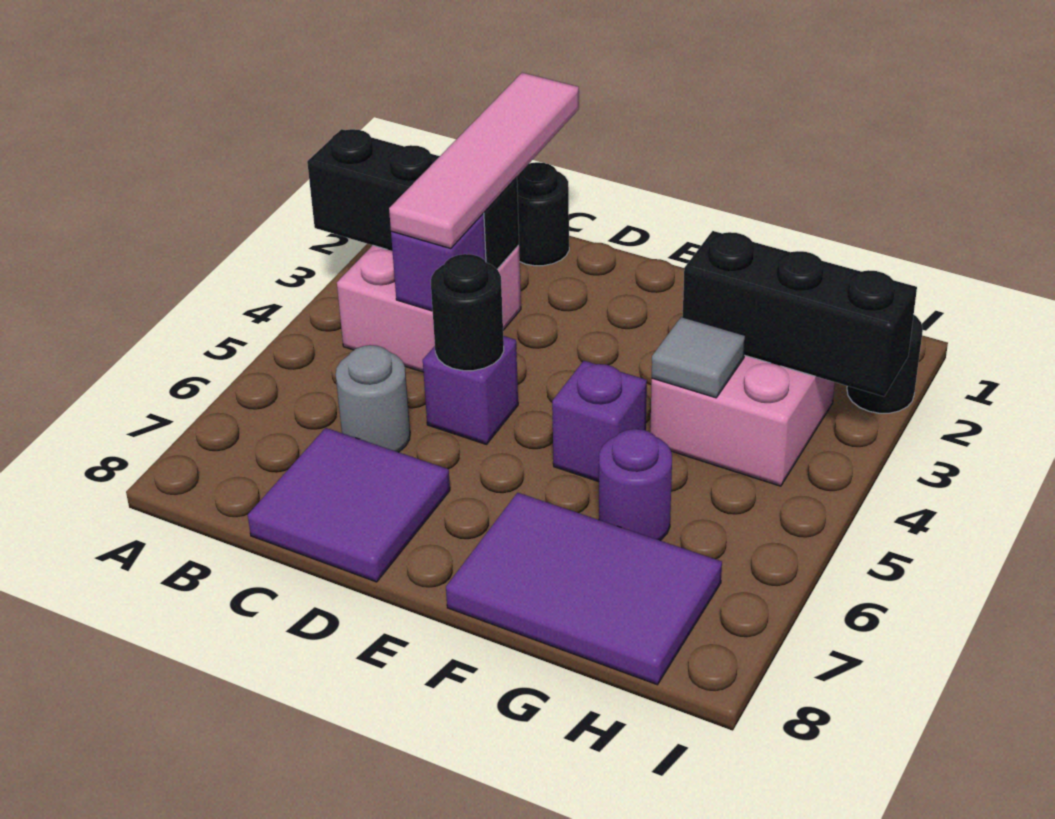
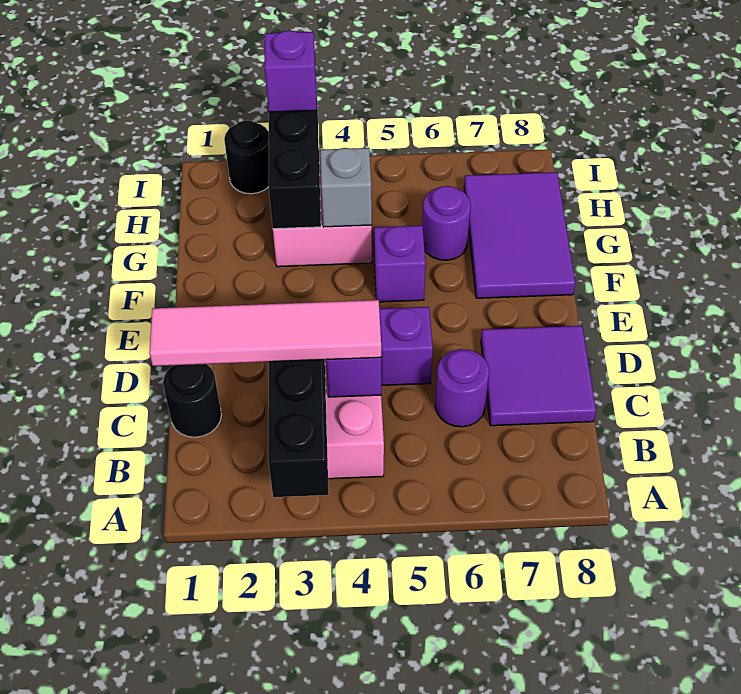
grey round brick C6 level 1 -> purple round brick C6 level 1
black round brick D5 level 2 -> none
grey tile G4 level 2 -> grey brick G4 level 2
none -> purple brick I3 level 3

